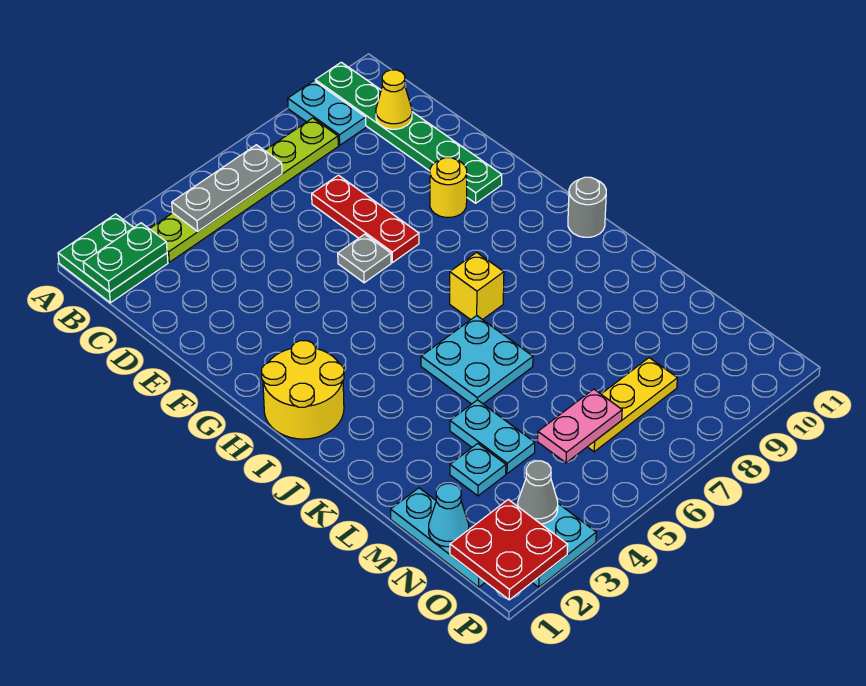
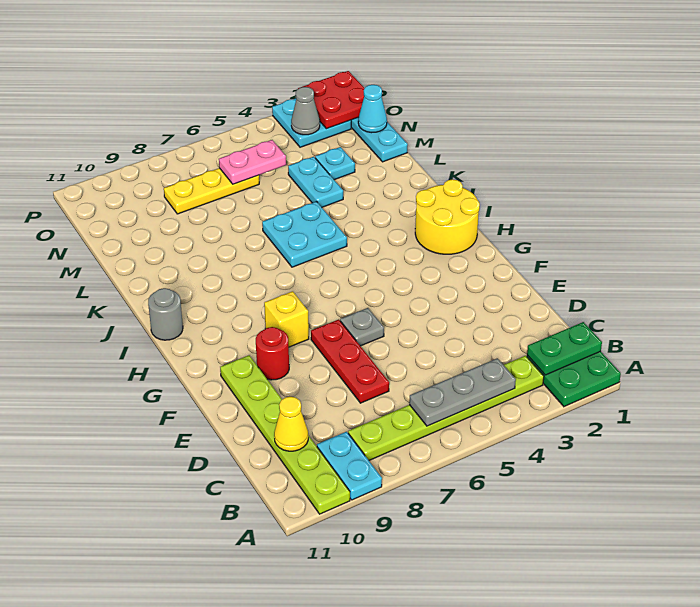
green plate A10:F10 level 1 -> lime plate A10:F10 level 1
yellow round brick F9 level 1 -> red round brick F9 level 1
yellow brick I7 level 1 -> yellow brick G8 level 1

